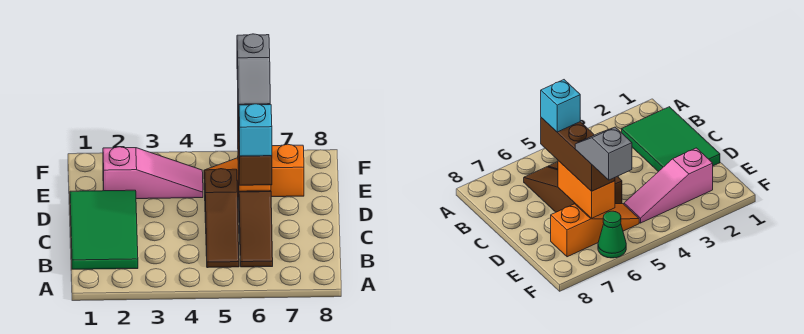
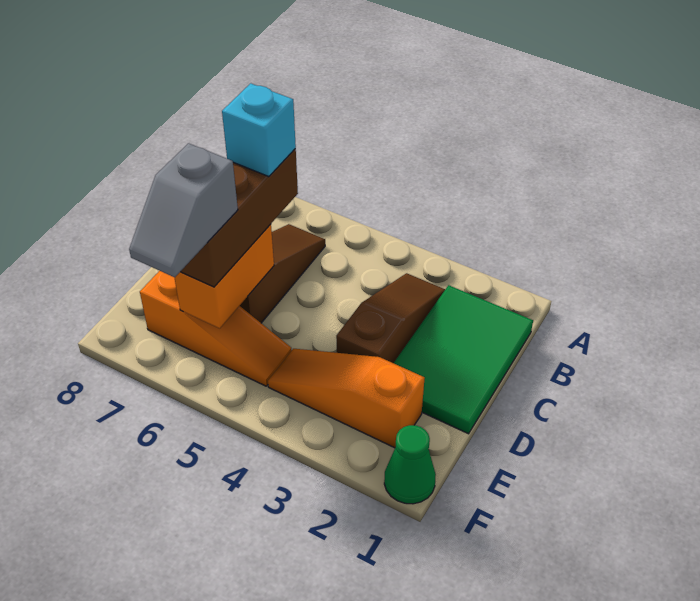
brown slope B5:D5 level 1 top D -> brown slope B3:D3 level 1 top D
pink slope E2:E4 level 1 top 2 -> orange slope E2:E4 level 1 top 2
grey slope E6:F6 level 4 top F -> grey slope E6:F6 level 4 top E
green cone F6 level 1 -> green cone F1 level 1

